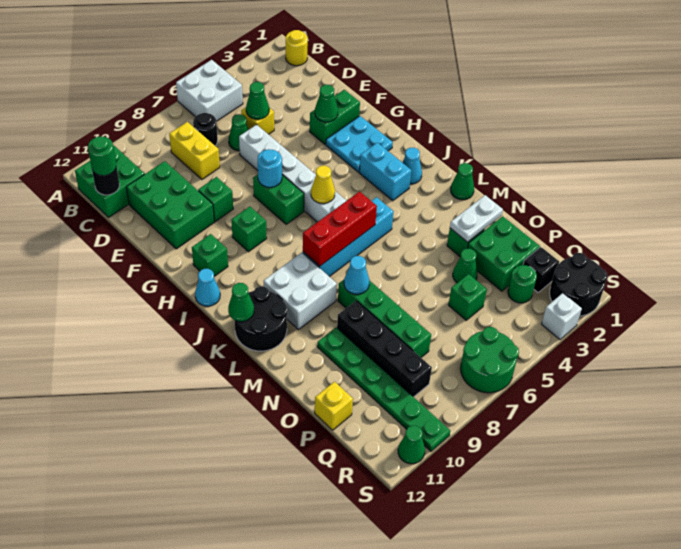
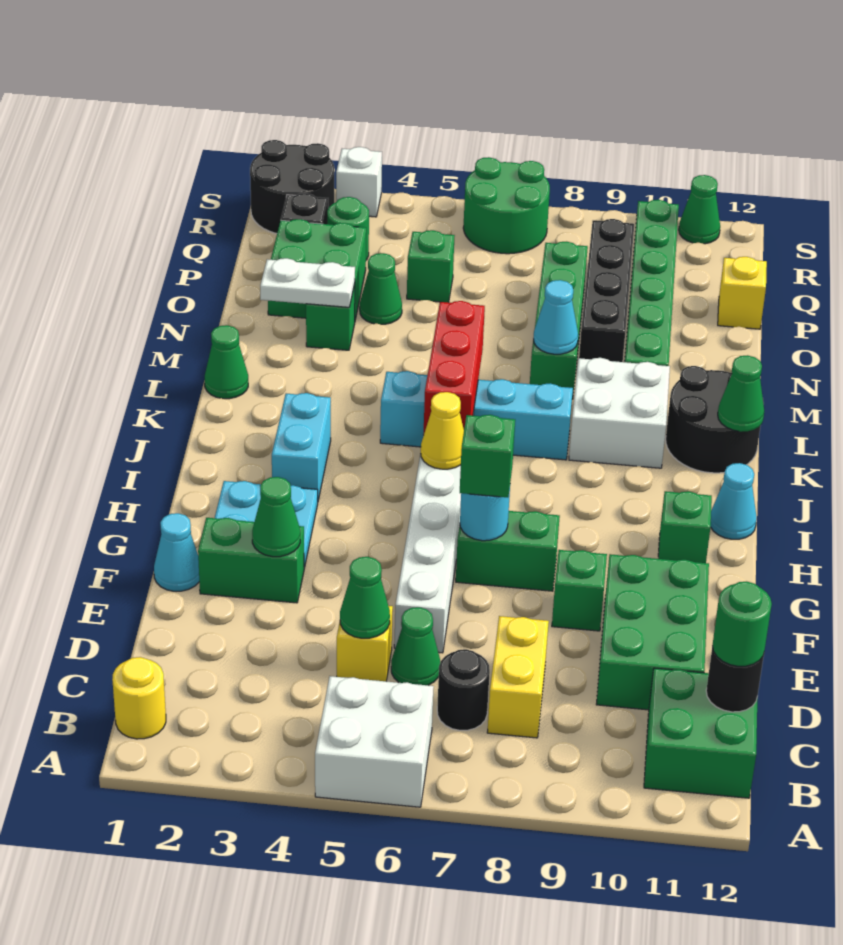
green brick G7:H7 level 1 -> green brick G7:G8 level 1
green brick H9 level 1 -> green brick G7 level 3
cyan cone J2 level 1 -> cyan cone F1 level 1
red brick K6:K8 level 2 -> red brick J6:L6 level 2

